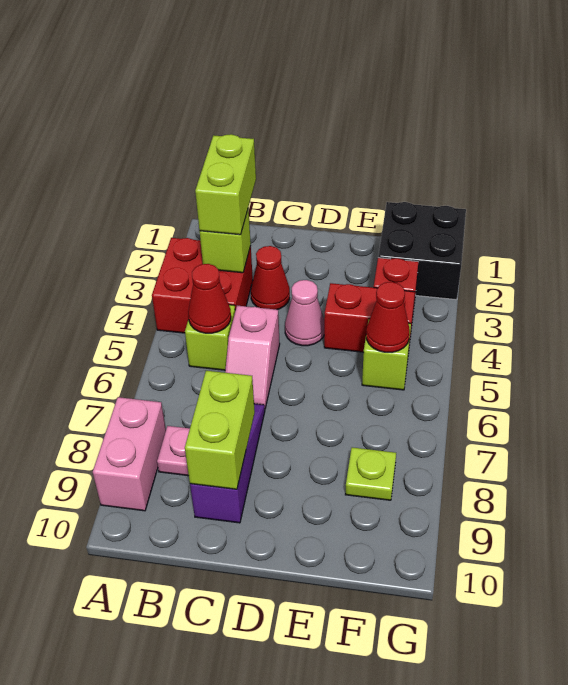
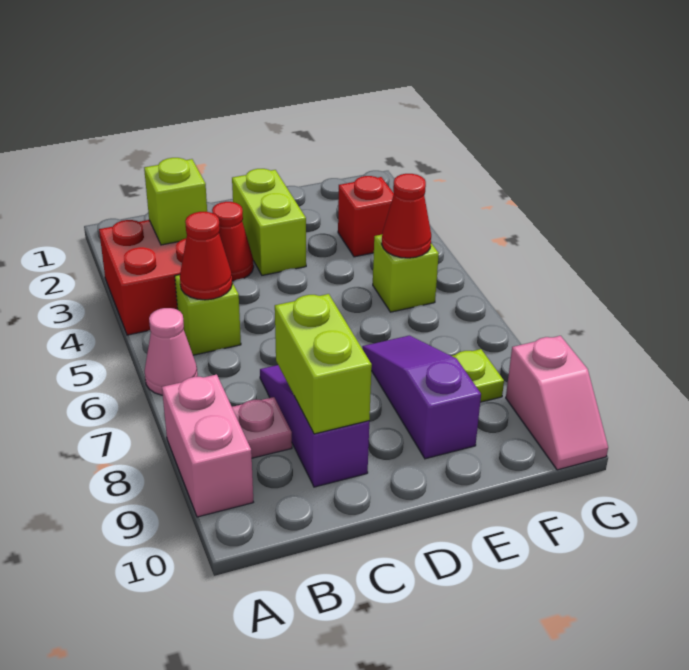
lime brick B2:B3 level 3 -> lime brick D2:D3 level 1
pink slope C5:C6 level 1 top 5 -> pink slope G9:G10 level 1 top 9
pink cone D4 level 1 -> pink cone A6 level 1
red brick E4:F4 level 1 -> none
none -> purple slope E7:E9 level 1 top 9
black brick F1:G2 level 1 -> none

